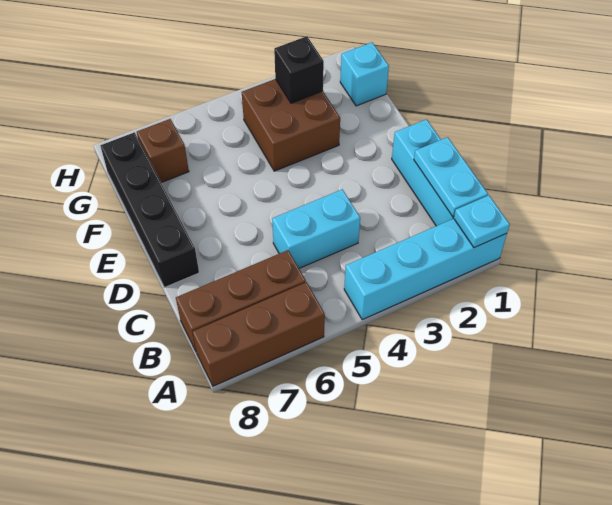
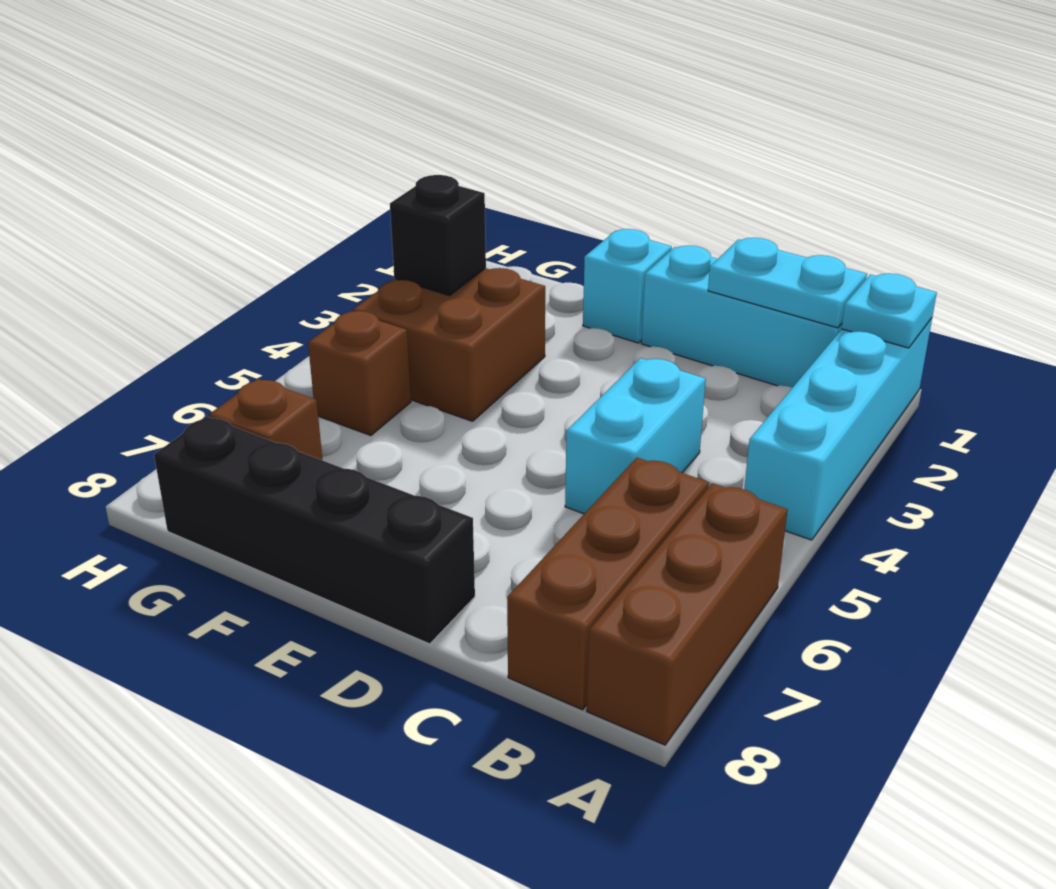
cyan brick G1 level 1 -> cyan brick E1 level 1
none -> brown brick G5 level 1

